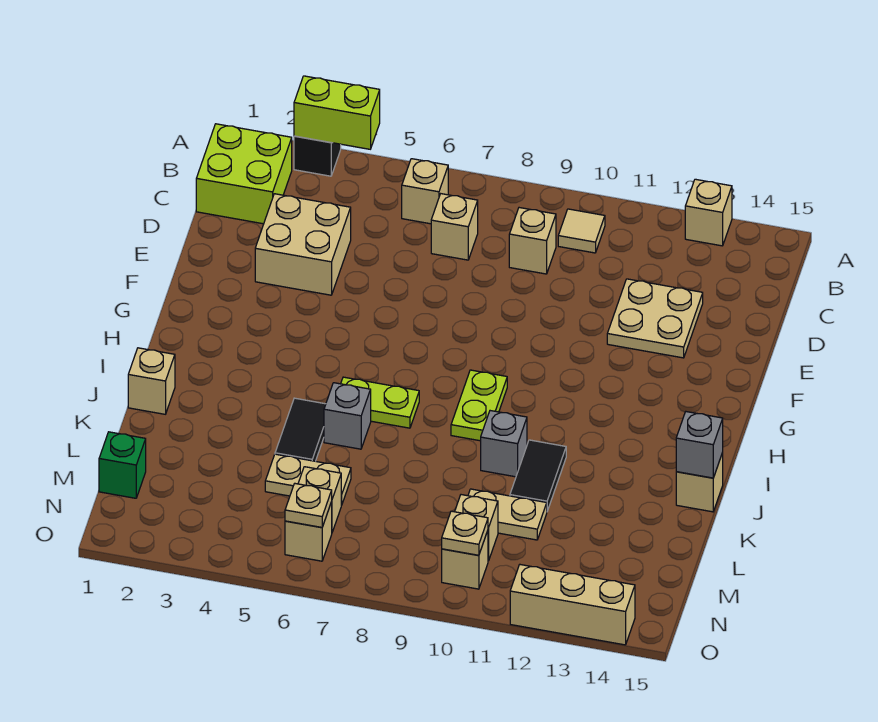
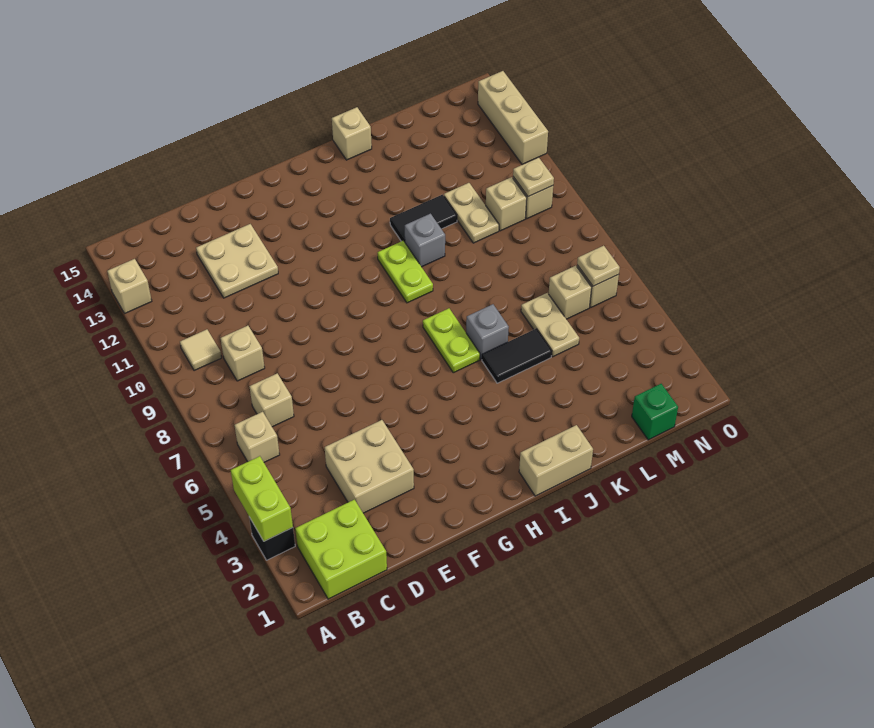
lime plate H9:I9 level 1 -> lime plate I9:I10 level 1
tan brick J1 level 1 -> tan brick I1:J1 level 1
grey brick J15 level 2 -> none

